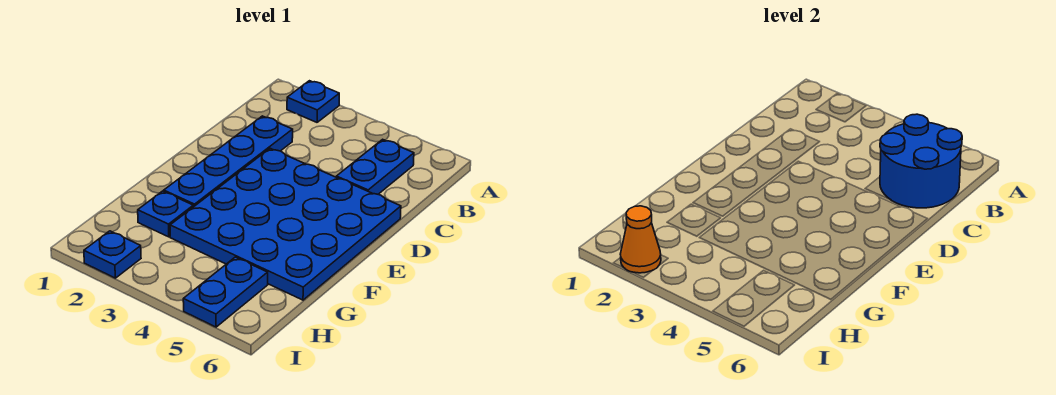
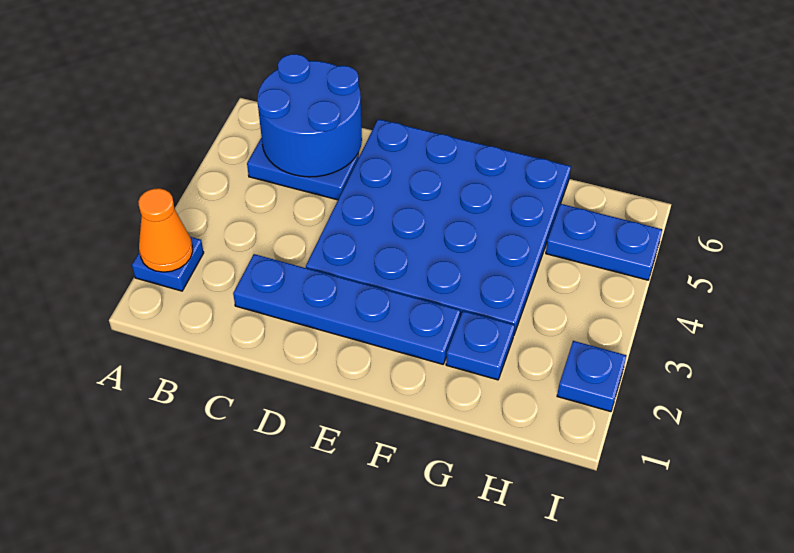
orange cone I2 level 2 -> orange cone A2 level 2

